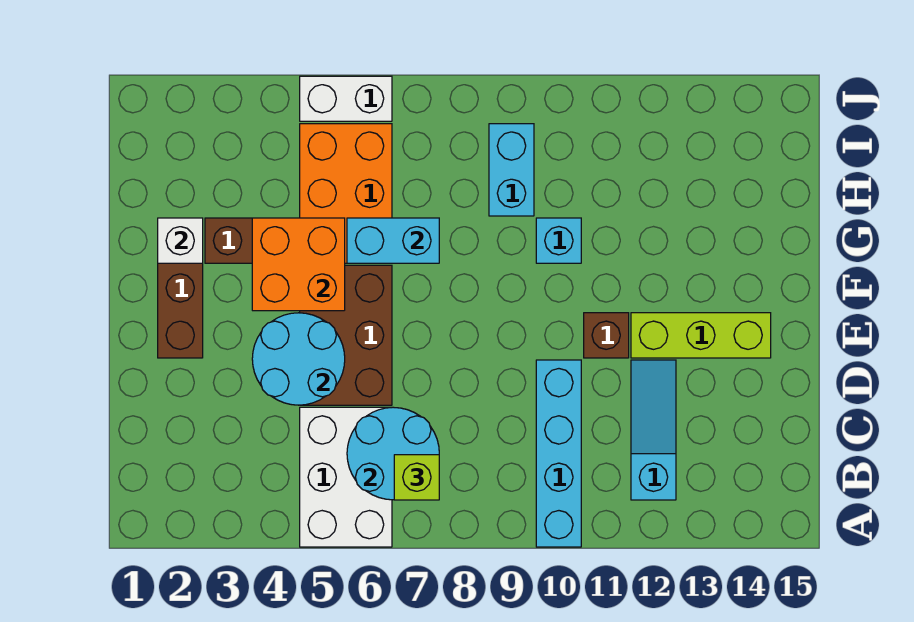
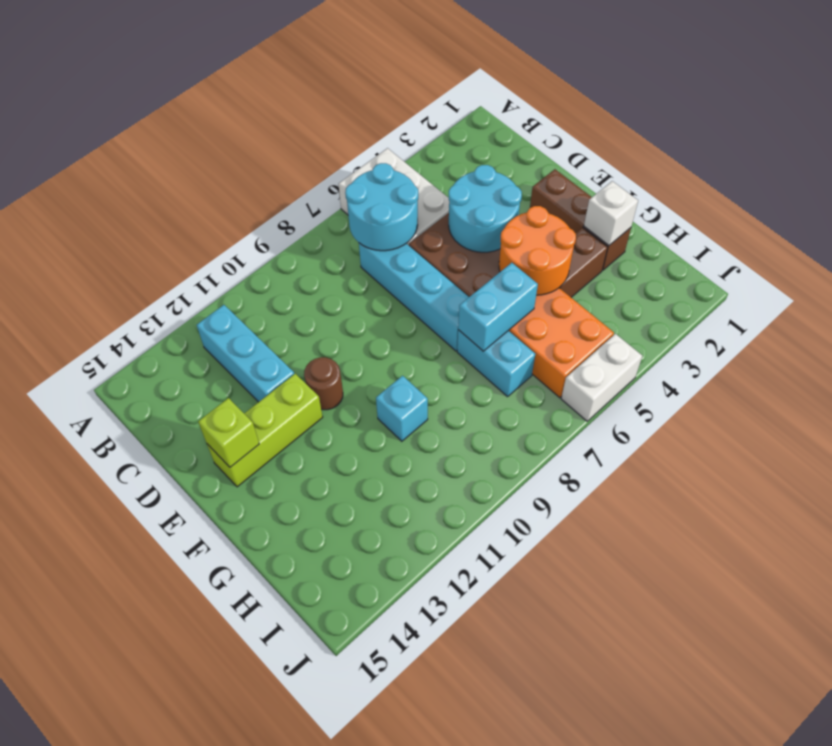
cyan brick A10:D10 level 1 -> cyan brick C7:F7 level 1
lime brick B7 level 3 -> lime brick E14 level 2
cyan slope B12:D12 level 1 top B -> cyan brick B12:D12 level 1
brown brick E11 level 1 -> brown round brick E11 level 1
orange brick F4:G5 level 2 -> orange round brick F4:G5 level 2
cyan brick H9:I9 level 1 -> cyan brick G7:H7 level 1

